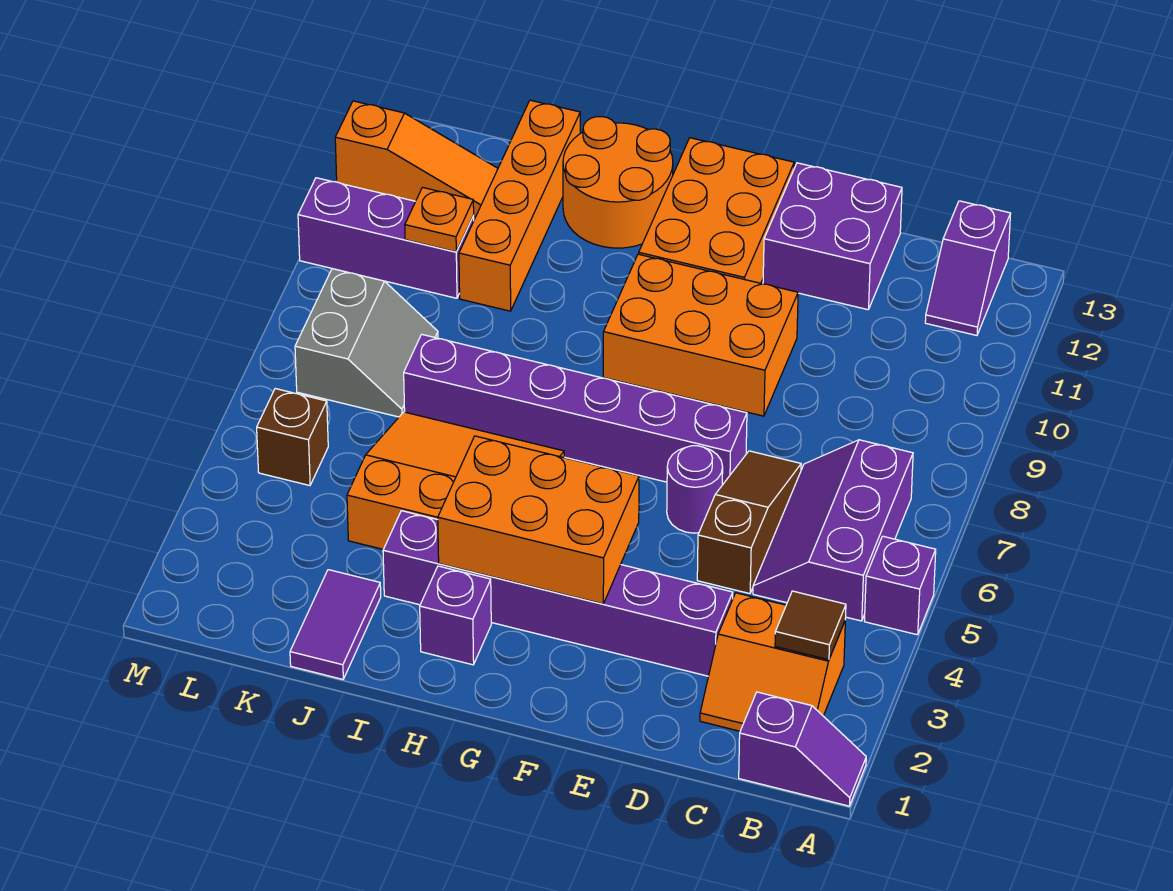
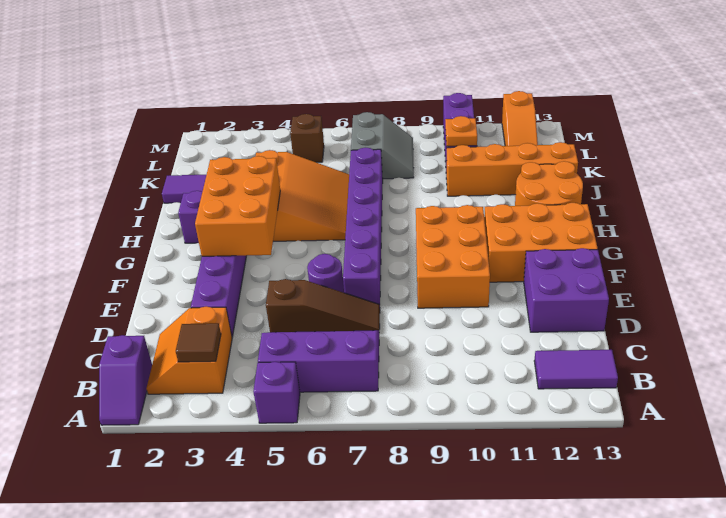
purple slope B12:B13 level 1 top 13 -> purple tile B12:B13 level 1
grey slope K7:L8 level 1 top L -> grey slope K7:L8 level 1 top 7

